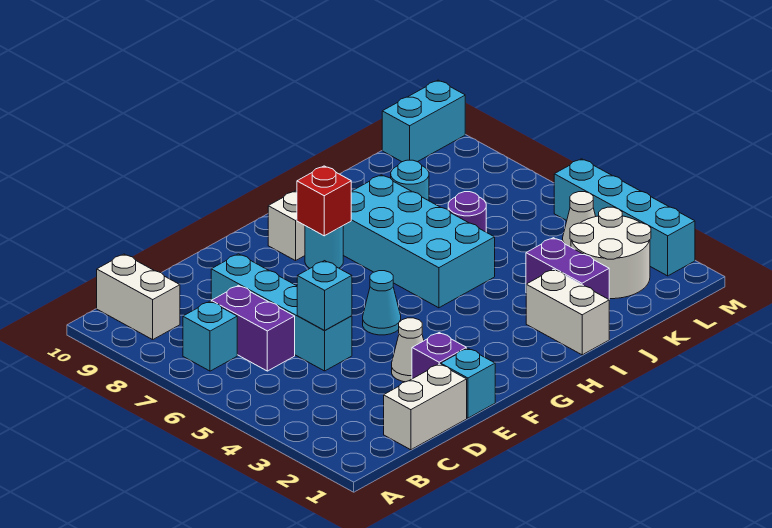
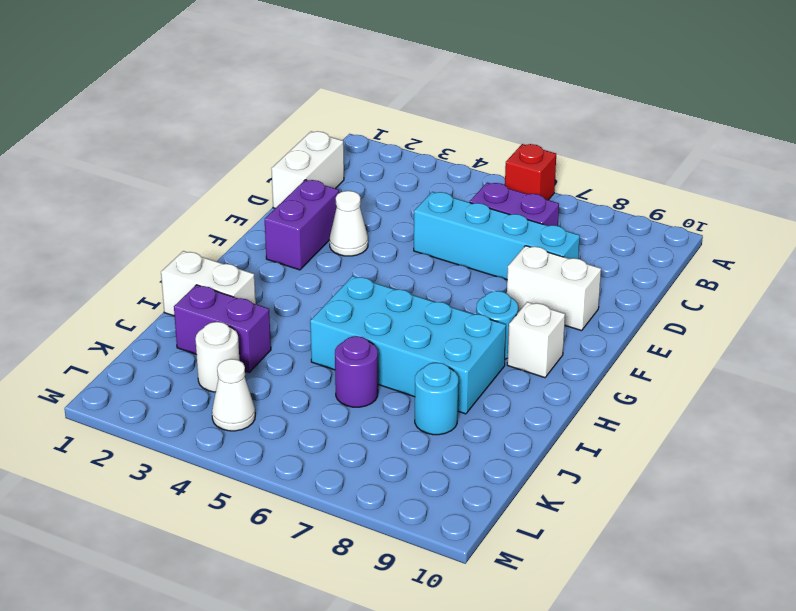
cyan brick B7 level 1 -> none
white brick B9:B10 level 1 -> white brick E8:E9 level 1
cyan brick D5 level 2 -> none
cyan brick E1 level 1 -> none
purple brick E2 level 1 -> purple brick E2:F2 level 1
cyan cone F5 level 1 -> none
red brick G8 level 2 -> red brick A6 level 1
white round brick K2:L3 level 1 -> white round brick K3 level 1
cyan brick L10:M10 level 1 -> none
cyan brick M2:M5 level 1 -> none

